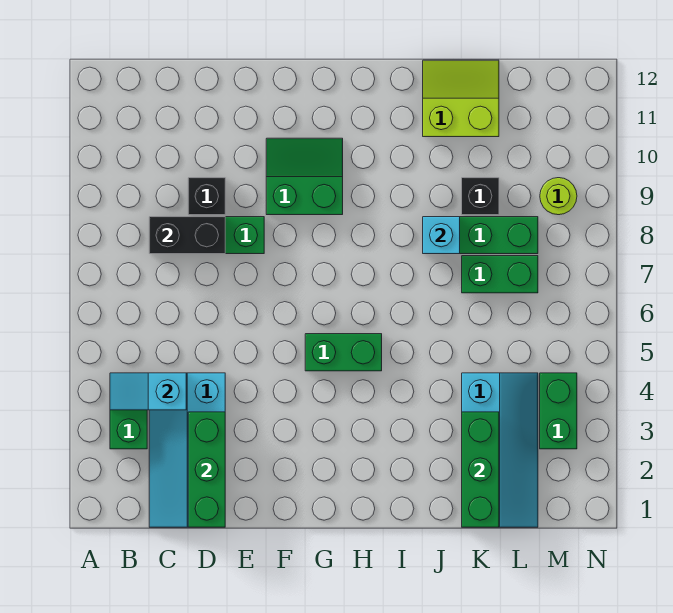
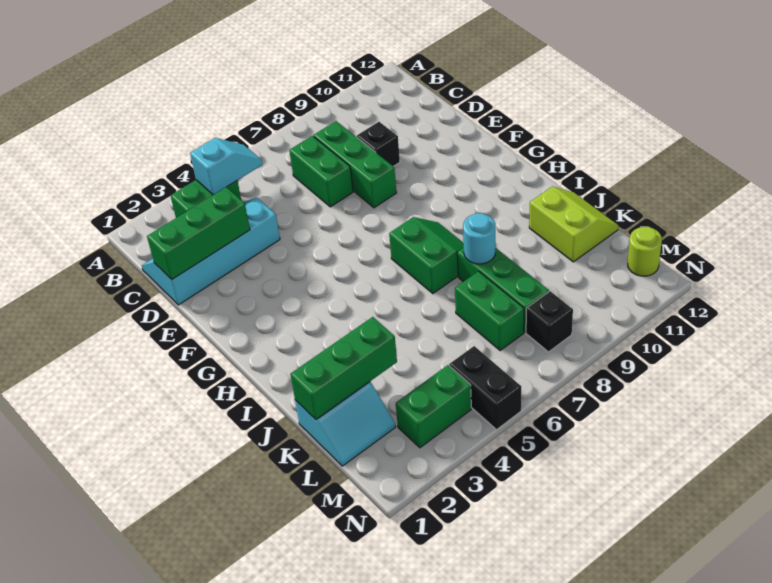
cyan slope B4:C4 level 2 top C -> cyan slope B4:B5 level 2 top 4
black brick C8:D8 level 2 -> black brick M5:N5 level 1
green slope F9:G10 level 1 top 9 -> green slope H7:I8 level 1 top 7
green brick G5:H5 level 1 -> green brick C7:D7 level 1
cyan brick J8 level 2 -> cyan round brick J8 level 2
cyan slope K1:L4 level 1 top K -> cyan slope K1:L2 level 1 top K
black brick K9 level 1 -> black brick M8 level 1
lime round brick M9 level 1 -> lime round brick M12 level 1

